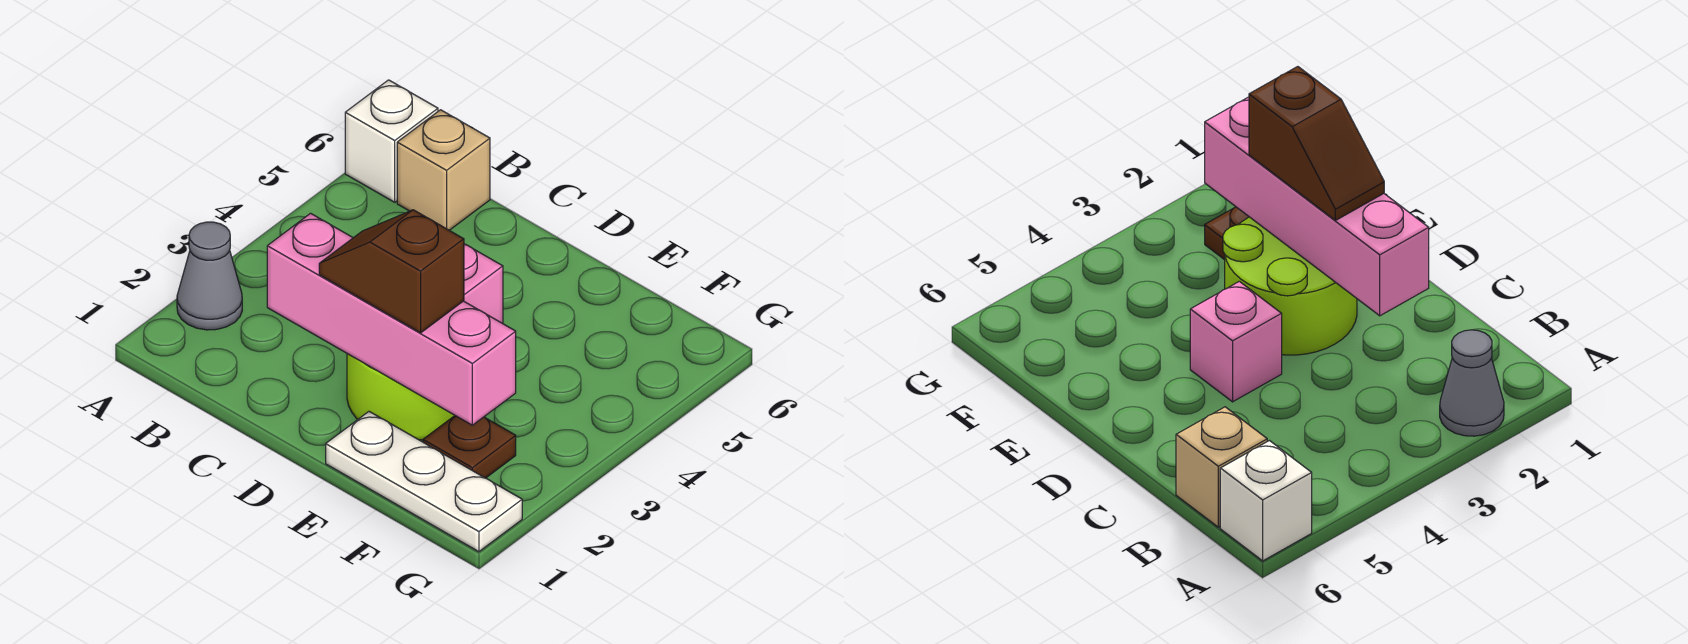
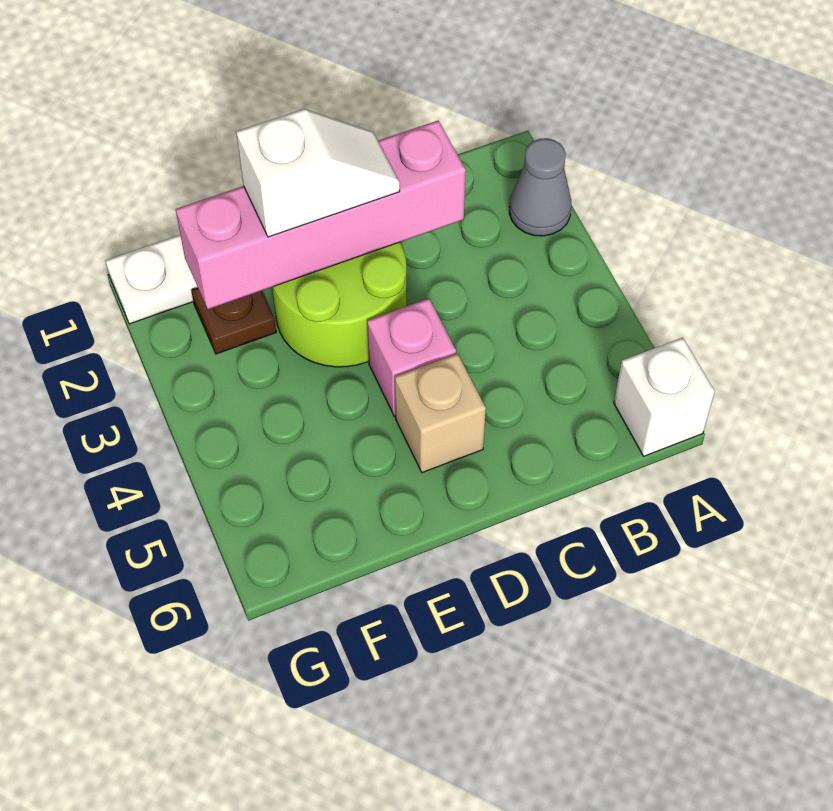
tan brick B6 level 1 -> tan brick D5 level 1
brown slope D2:E2 level 3 top E -> white slope D2:E2 level 3 top E

